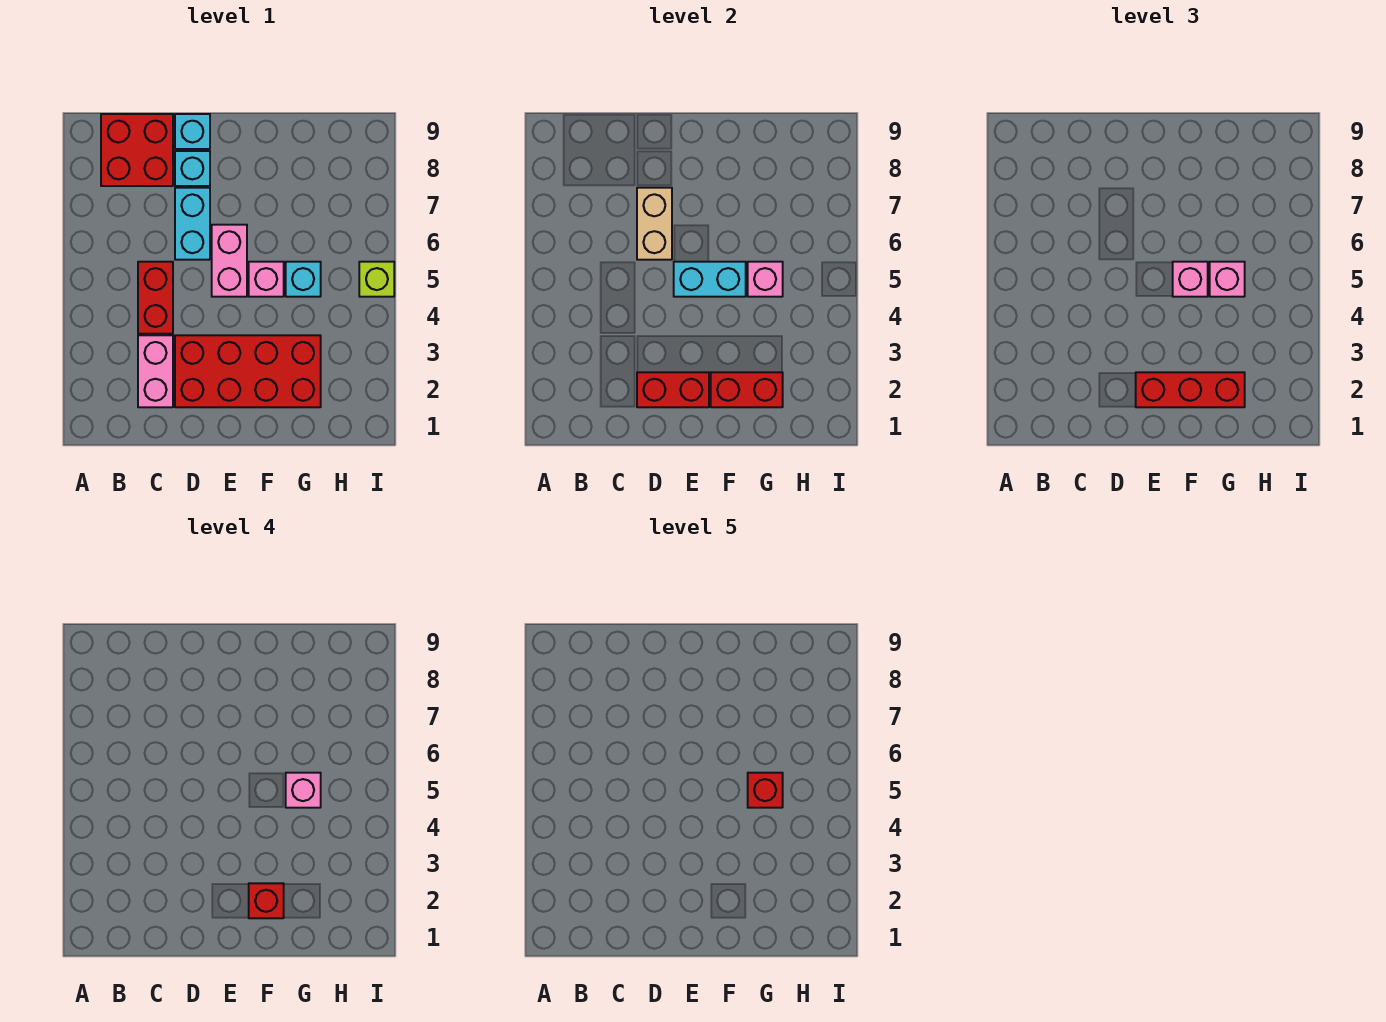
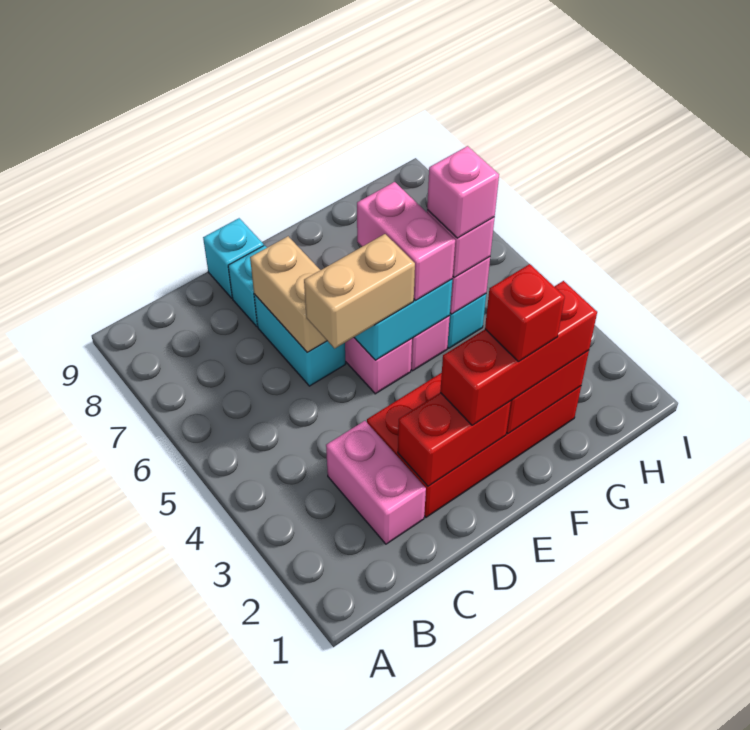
red brick B8:C9 level 1 -> none
red brick C4:C5 level 1 -> none
none -> tan brick D5:E5 level 3
pink brick F5 level 3 -> pink brick F5:F6 level 3
red brick G5 level 5 -> none
lime brick I5 level 1 -> none

